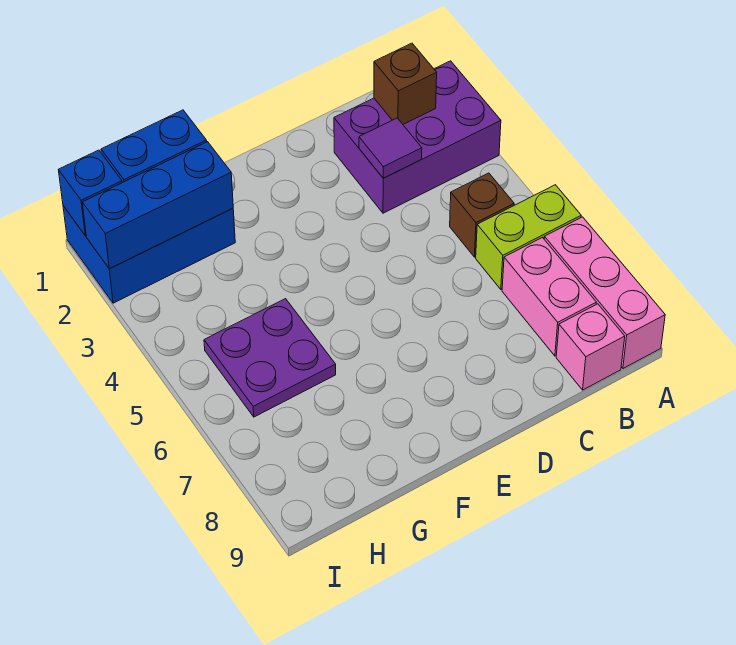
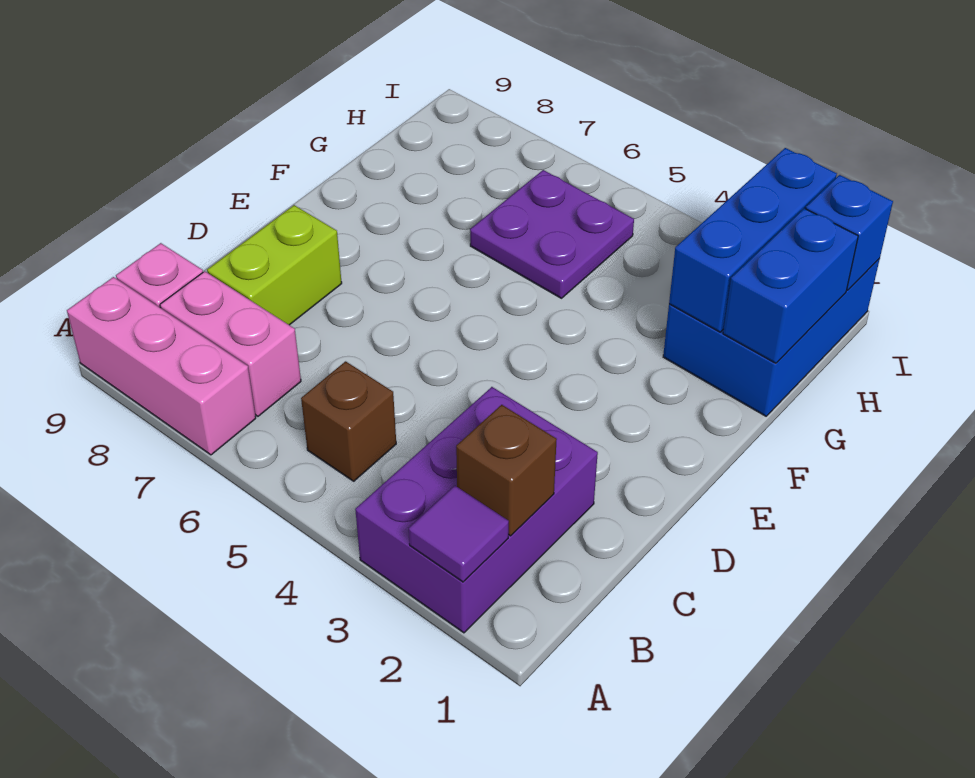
lime brick A6:B6 level 1 -> lime brick C8:D8 level 1
purple tile C3 level 2 -> purple tile A2 level 2

